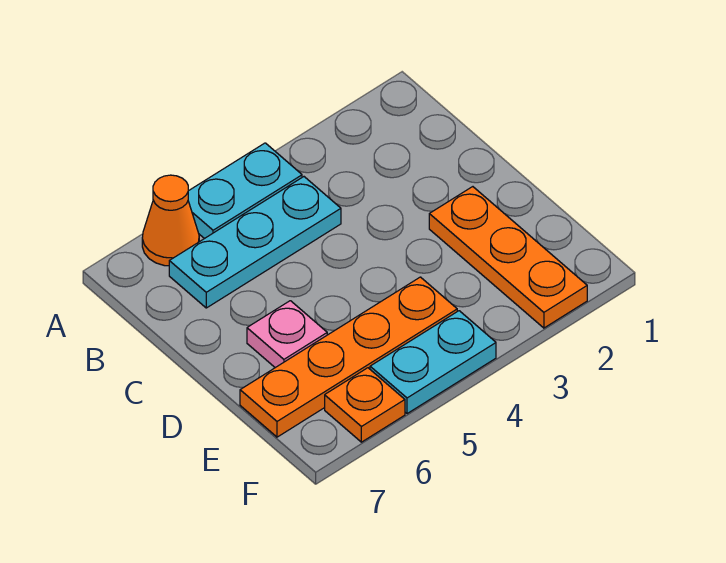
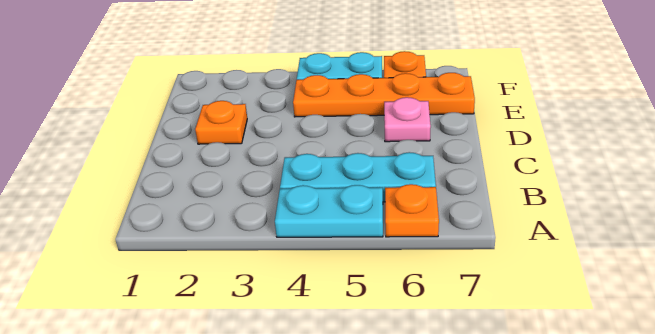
orange cone A6 level 1 -> orange plate A6 level 1
orange plate D2:F2 level 1 -> orange plate D2 level 1

